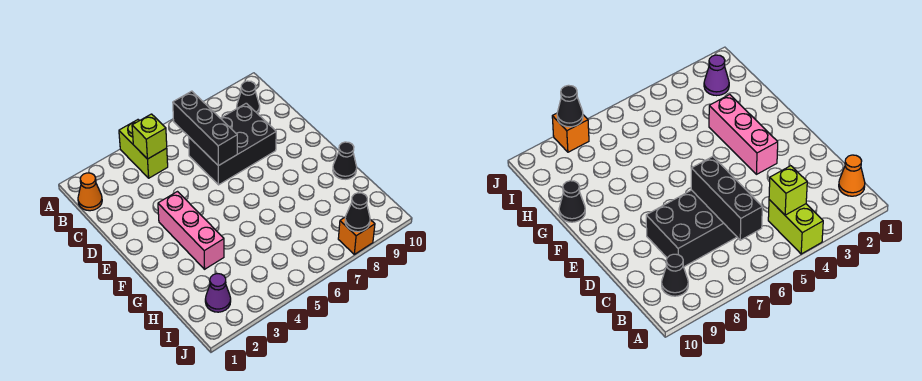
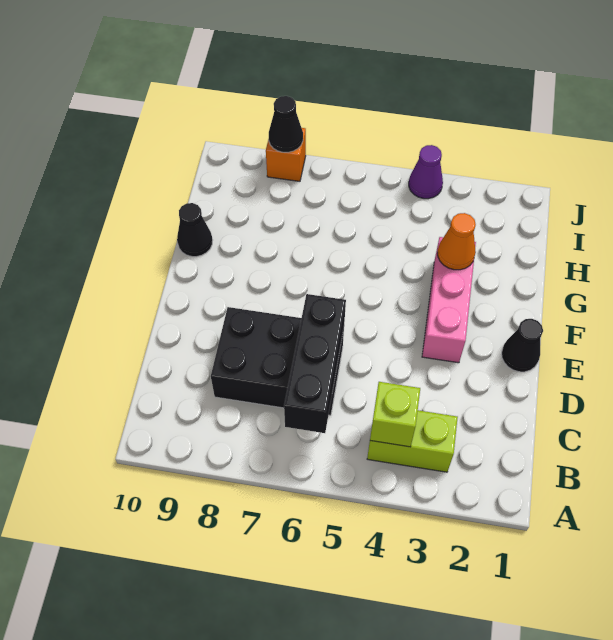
lime brick A4:B4 level 1 -> lime brick B3:B4 level 1
orange cone B1 level 1 -> orange cone G3 level 2
black cone B9 level 1 -> black cone E1 level 1
purple cone I2 level 1 -> purple cone J4 level 1

